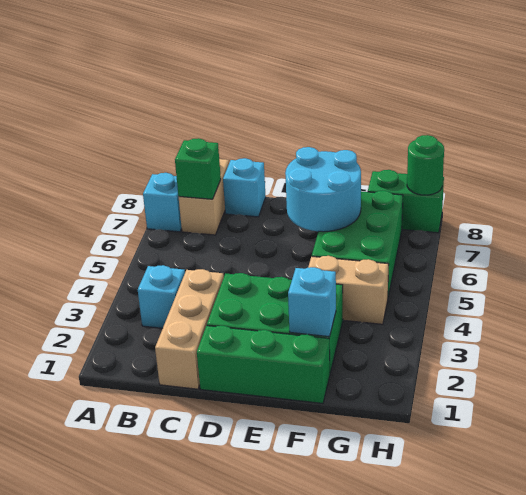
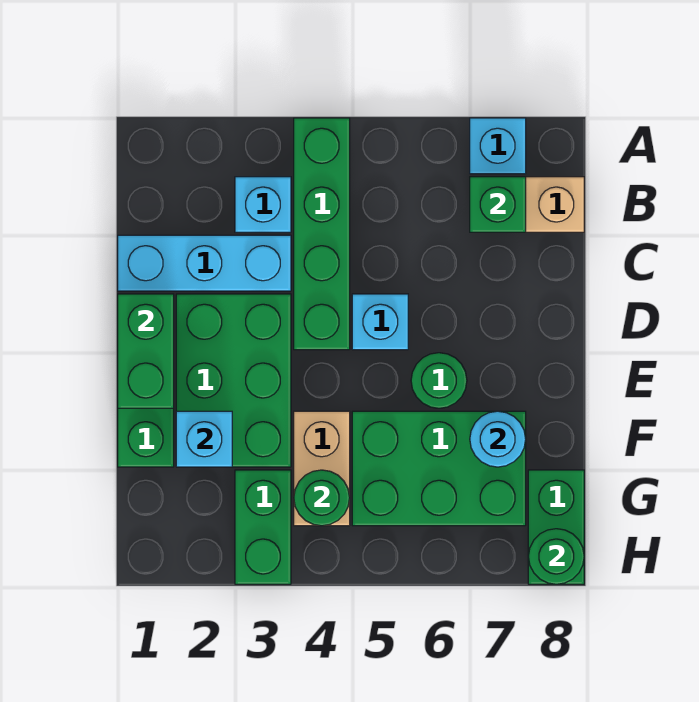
none -> green brick A4:D4 level 1
tan brick C1:C3 level 1 -> cyan brick C1:C3 level 1
cyan brick C8 level 1 -> cyan brick D5 level 1
none -> green brick D1:E1 level 2
none -> green round brick E6 level 1
cyan round brick E6:F7 level 2 -> cyan round brick F7 level 2
none -> green brick G3:H3 level 1
none -> green round brick G4 level 2

